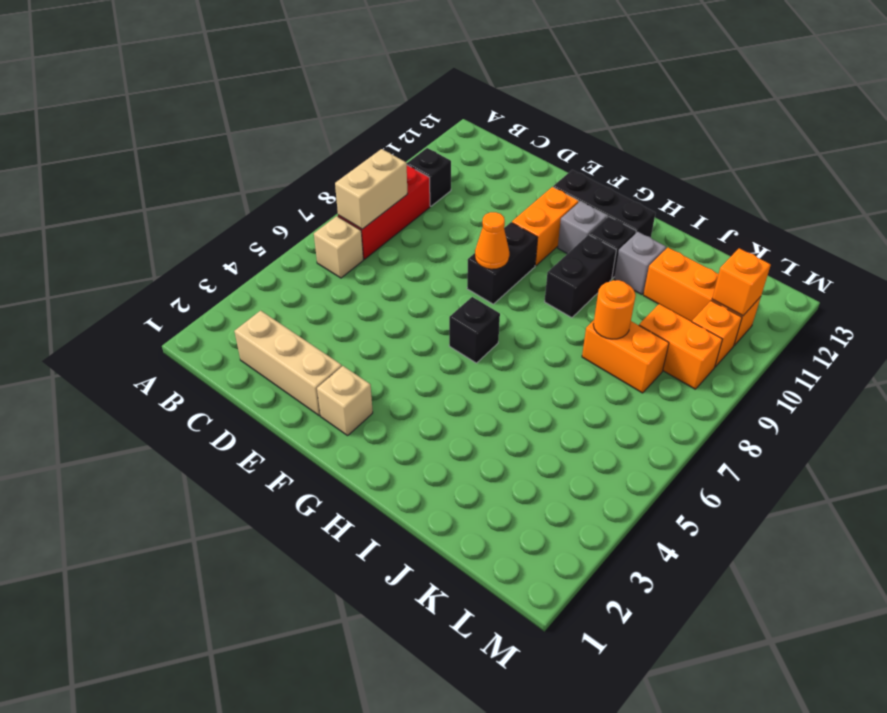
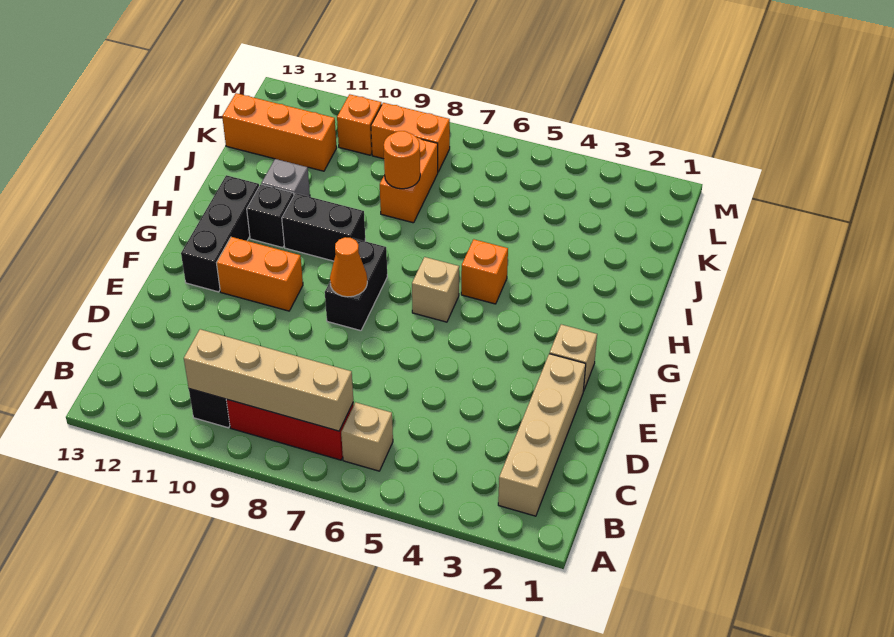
tan brick B7:B8 level 2 -> tan brick B7:B10 level 2
tan brick C2:E2 level 1 -> tan brick B2:E2 level 1
black brick F8:F9 level 1 -> black brick F8:G8 level 1
black brick G6 level 1 -> tan brick G6 level 1
grey brick G11 level 1 -> none
orange brick J11:L11 level 1 -> orange brick K11:K13 level 1
orange brick K9:L9 level 1 -> orange brick L8:L9 level 1
orange brick L11 level 2 -> orange brick H5 level 1

